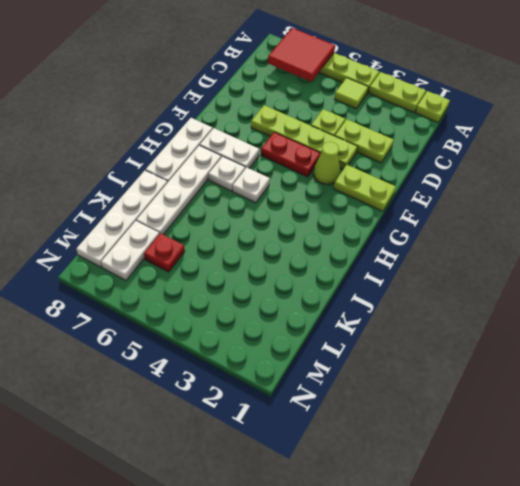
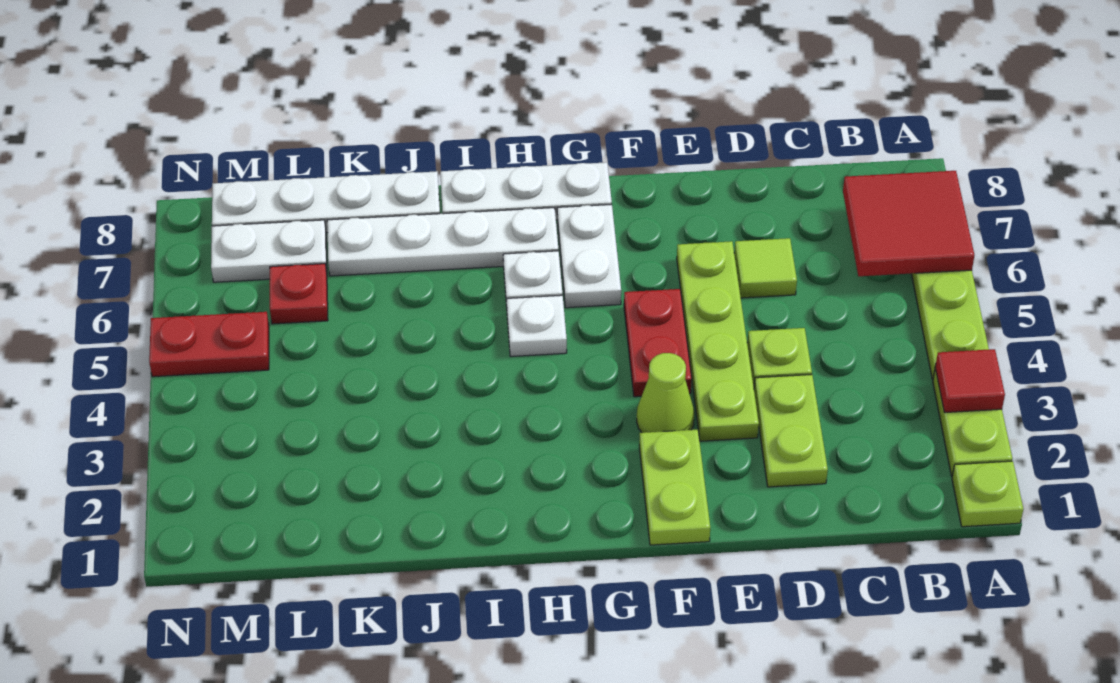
none -> red tile A3 level 2
lime tile B4 level 1 -> lime tile D6 level 1
none -> red plate M5:N5 level 1

